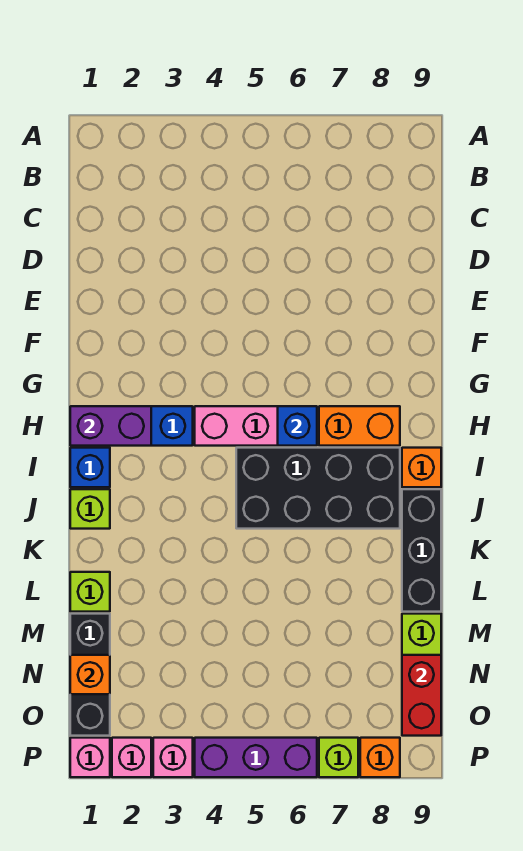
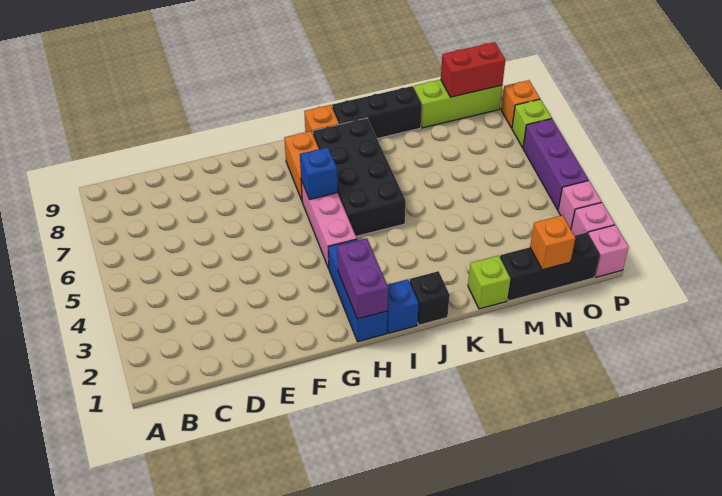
lime brick J1 level 1 -> black brick J1 level 1

